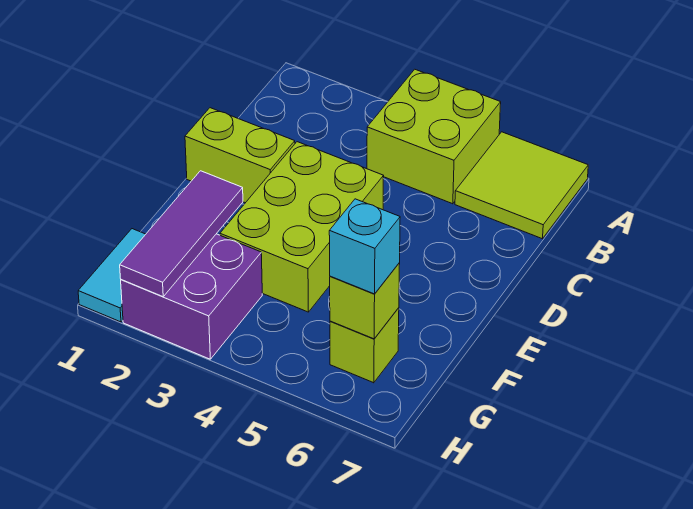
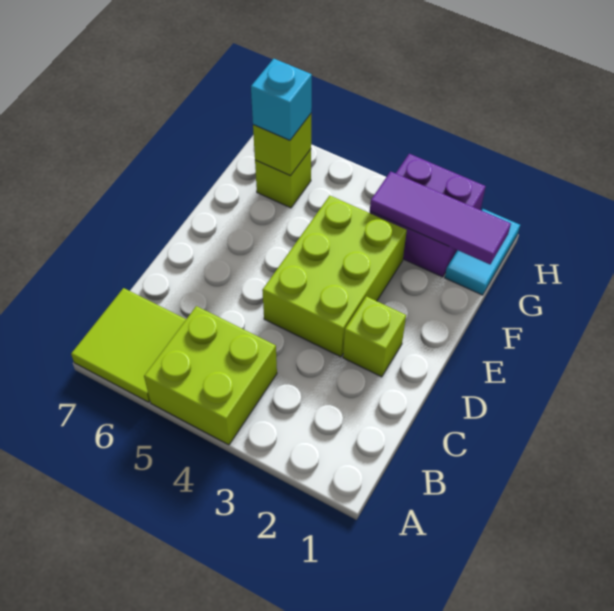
lime brick D1:D2 level 1 -> lime brick D2 level 1
purple tile F2:H2 level 2 -> purple tile G1:G3 level 2

